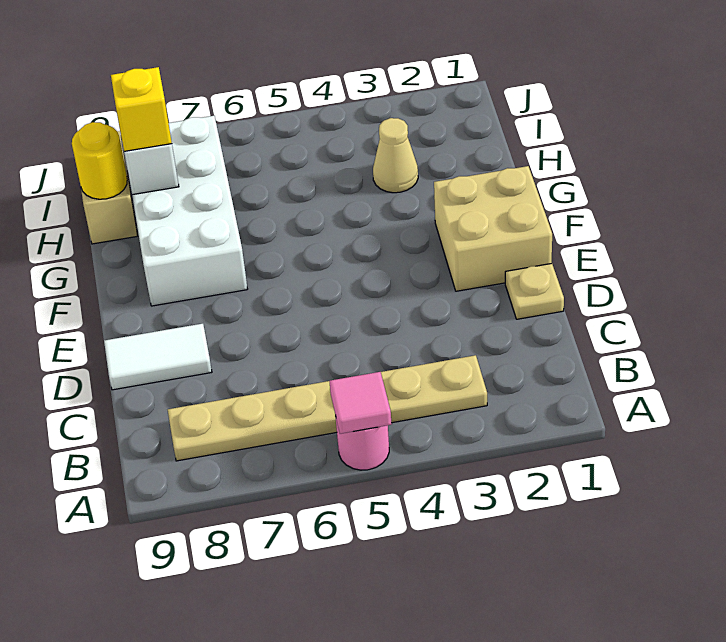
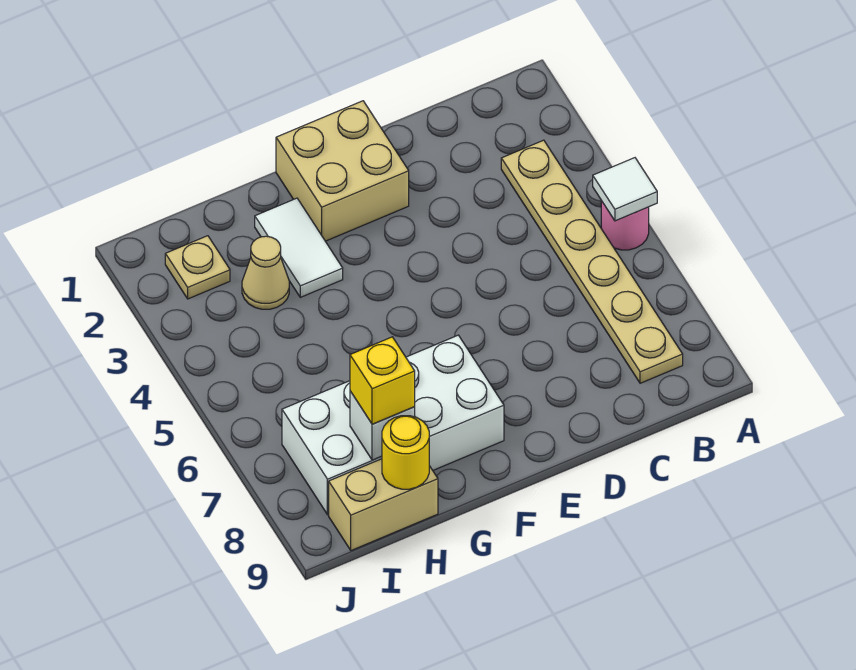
pink tile A5 level 2 -> white tile A5 level 2
tan plate D1 level 1 -> tan plate I2 level 1
white tile D8:D9 level 1 -> white tile G2:G3 level 1

